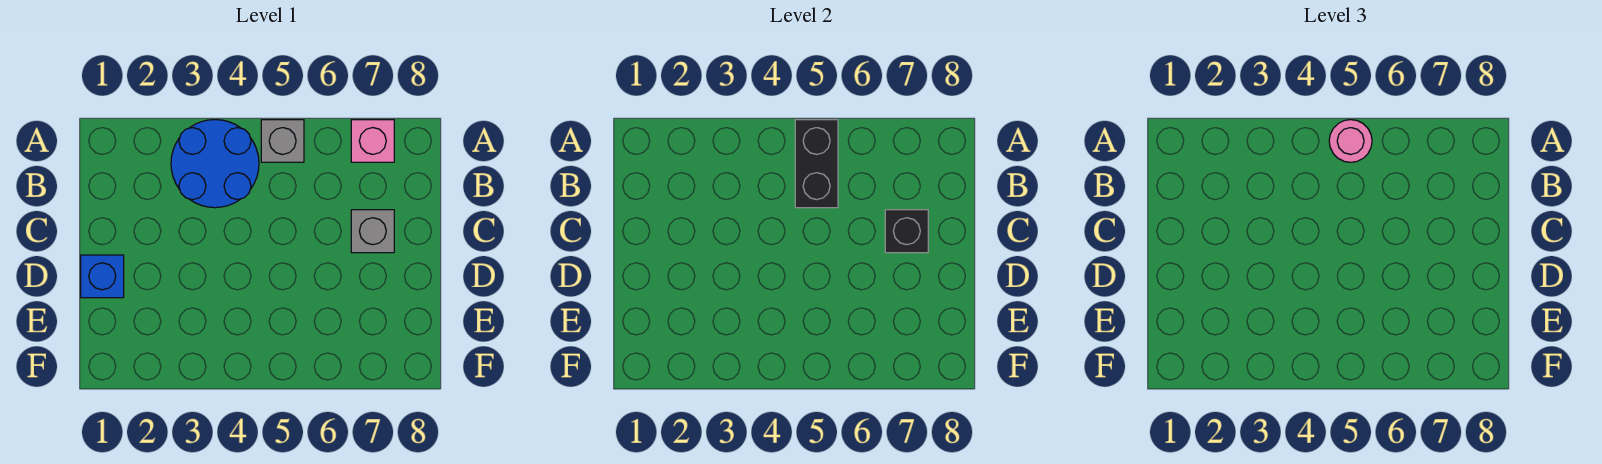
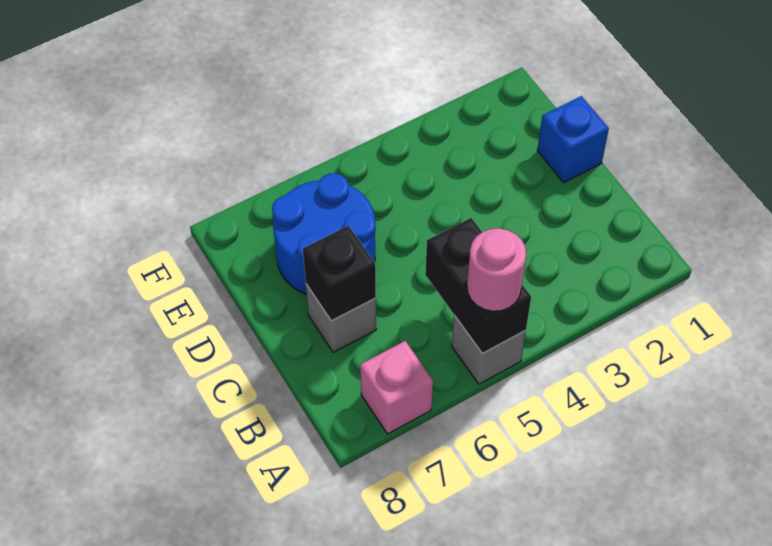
blue round brick A3:B4 level 1 -> blue round brick D6:E7 level 1

